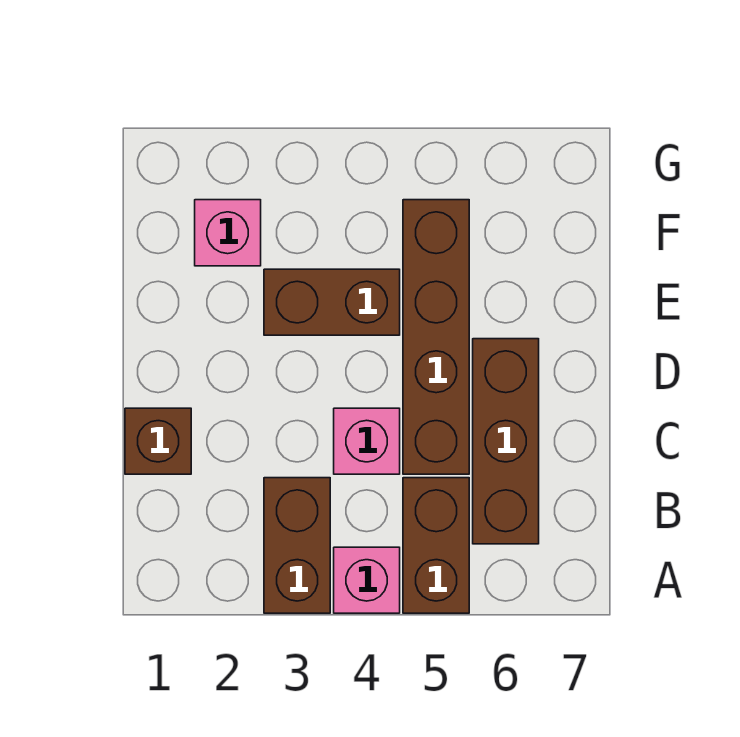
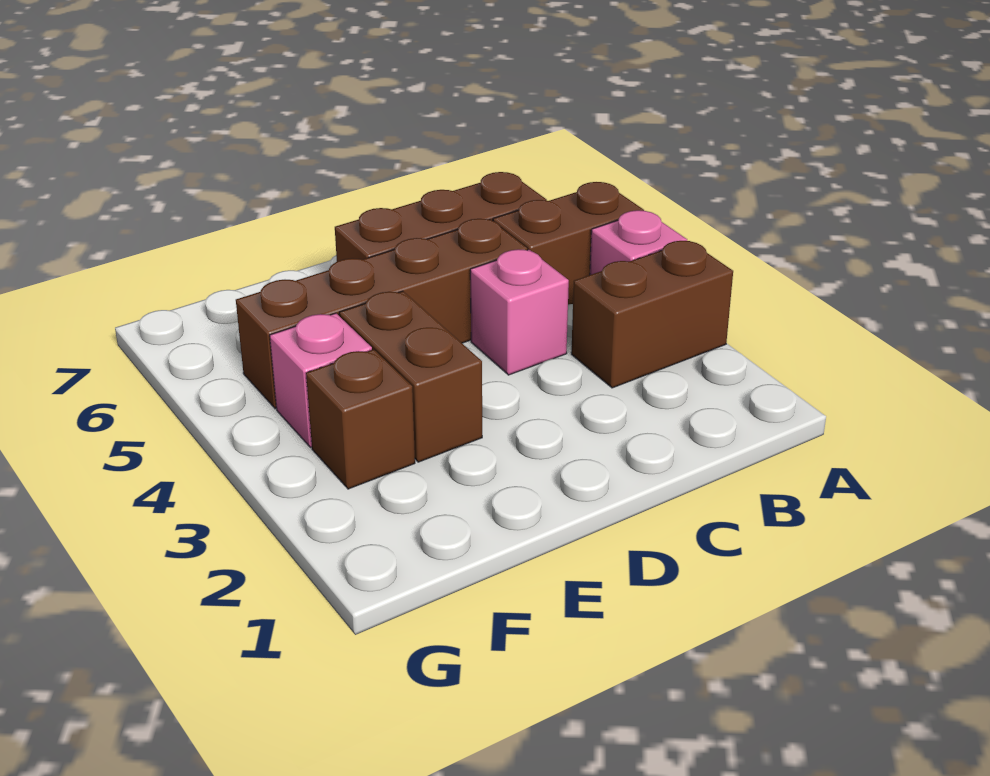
brown brick C1 level 1 -> brown brick F3 level 1
pink brick F2 level 1 -> pink brick F4 level 1

